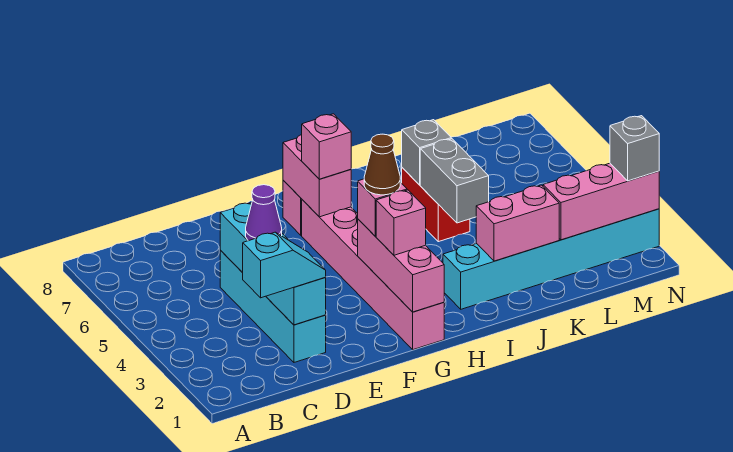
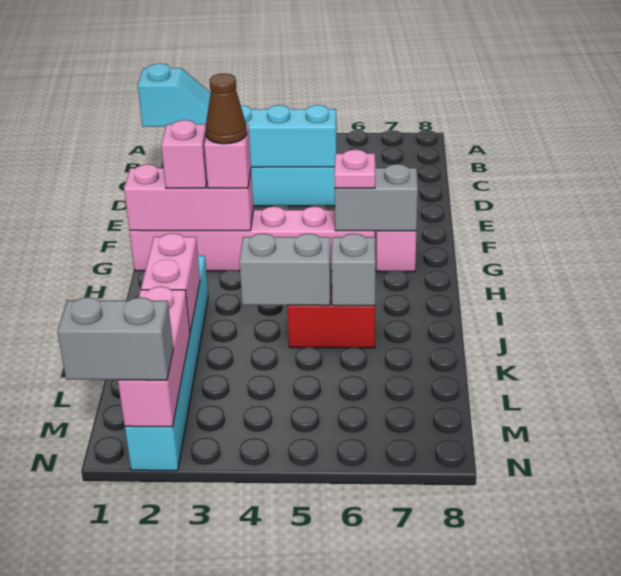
cyan slope C2:D2 level 3 top C -> cyan slope D1:D2 level 3 top 1
purple cone D4 level 3 -> none
pink brick G6:G7 level 2 -> grey brick G6:G7 level 2
pink brick G6 level 3 -> pink plate G6 level 3
grey brick N2 level 3 -> grey brick N1:N2 level 3

